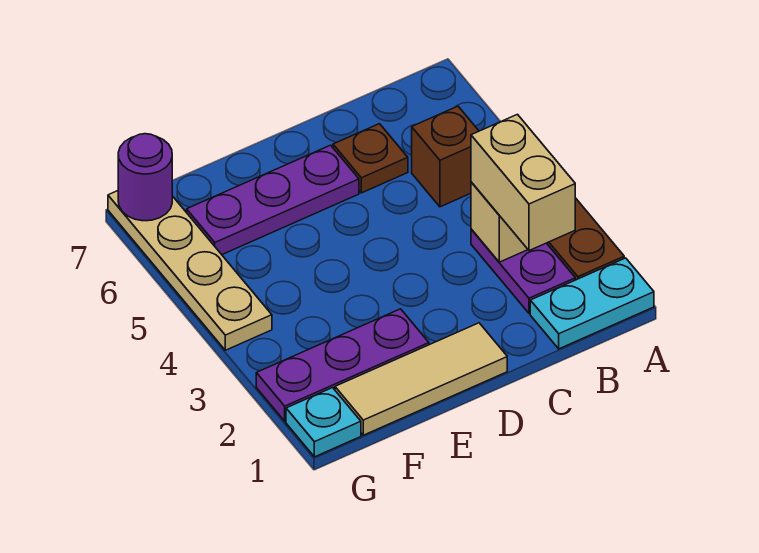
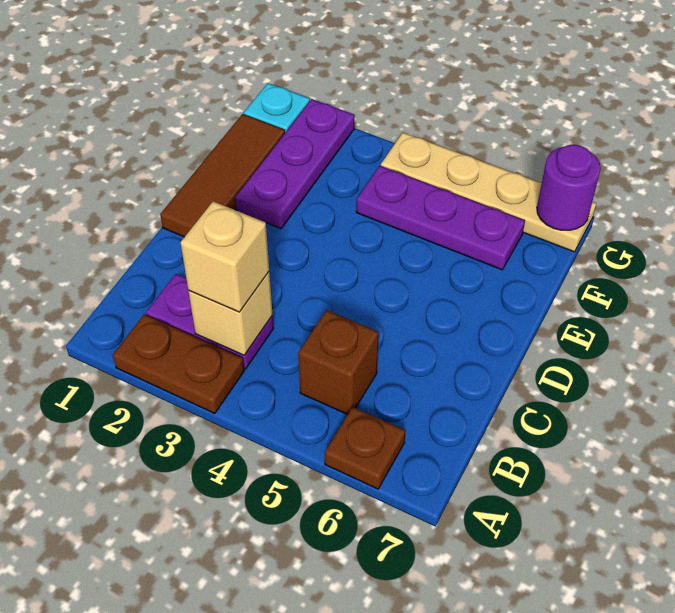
cyan plate A1:B1 level 1 -> none
tan brick B2:B3 level 3 -> tan brick B3 level 3
brown plate C6 level 1 -> brown plate A6 level 1
tan tile D1:F1 level 1 -> brown tile D1:F1 level 1
purple plate D6:F6 level 1 -> purple plate F4:F6 level 1

